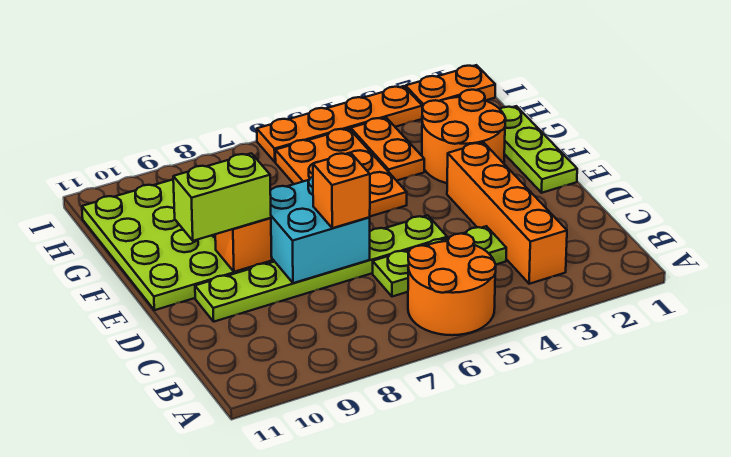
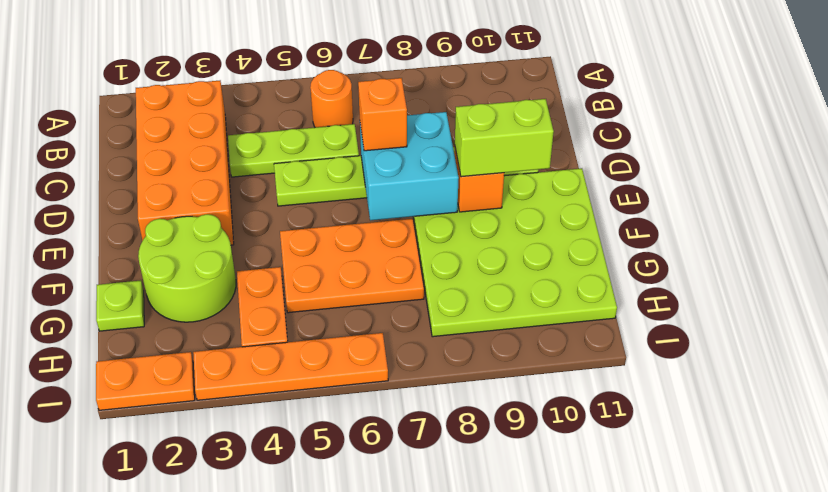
orange round brick A5:B6 level 1 -> orange round brick B6 level 1
orange brick B3:E3 level 1 -> orange brick B2:E3 level 1
lime plate E1:G1 level 1 -> lime plate G1 level 1
orange round brick F2:G3 level 1 -> lime round brick F2:G3 level 1
orange plate F5:H6 level 1 -> orange plate F5:G7 level 1

